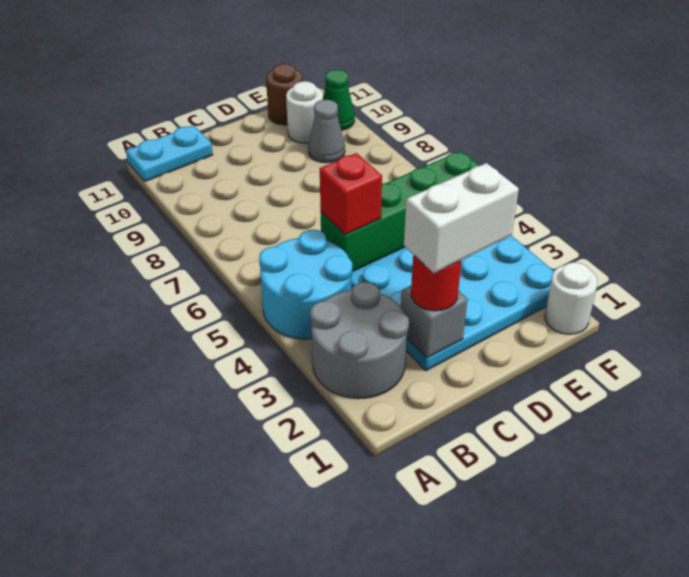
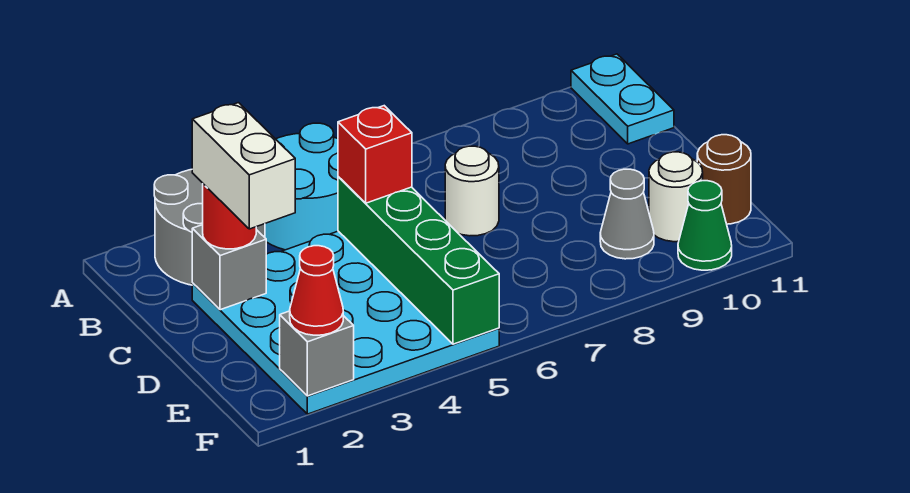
white round brick F1 level 1 -> white round brick C7 level 1
none -> grey brick F2 level 2
none -> red cone F2 level 3

